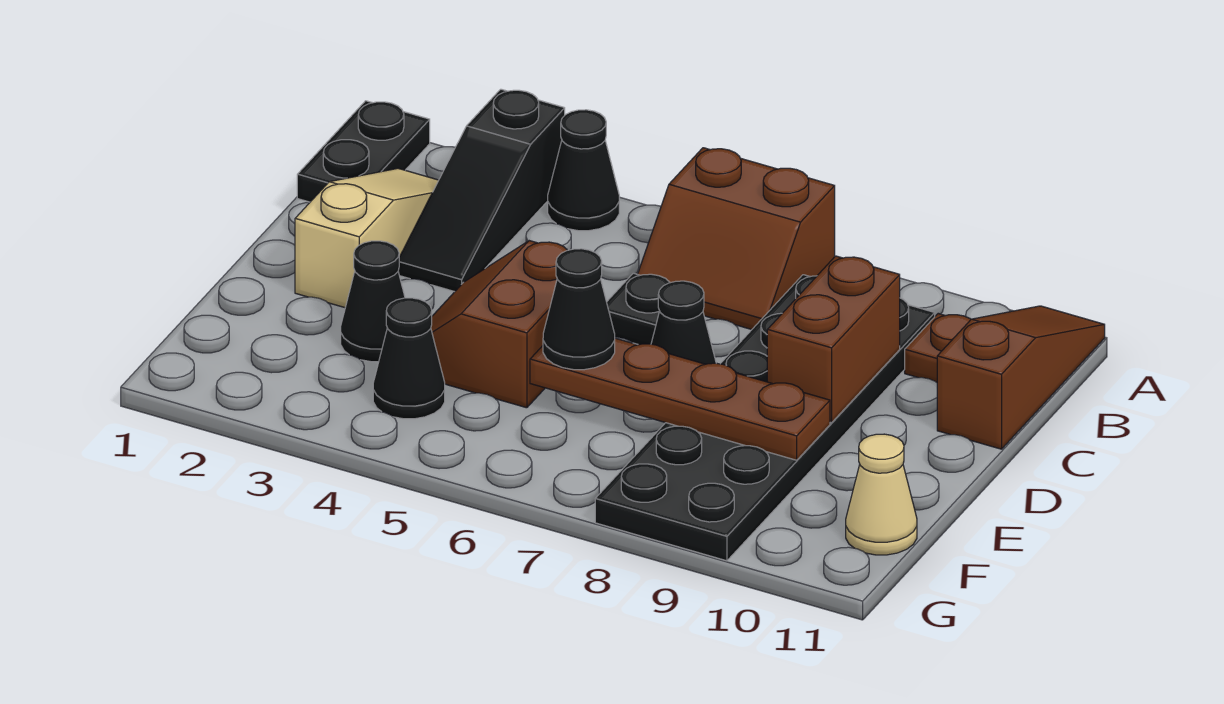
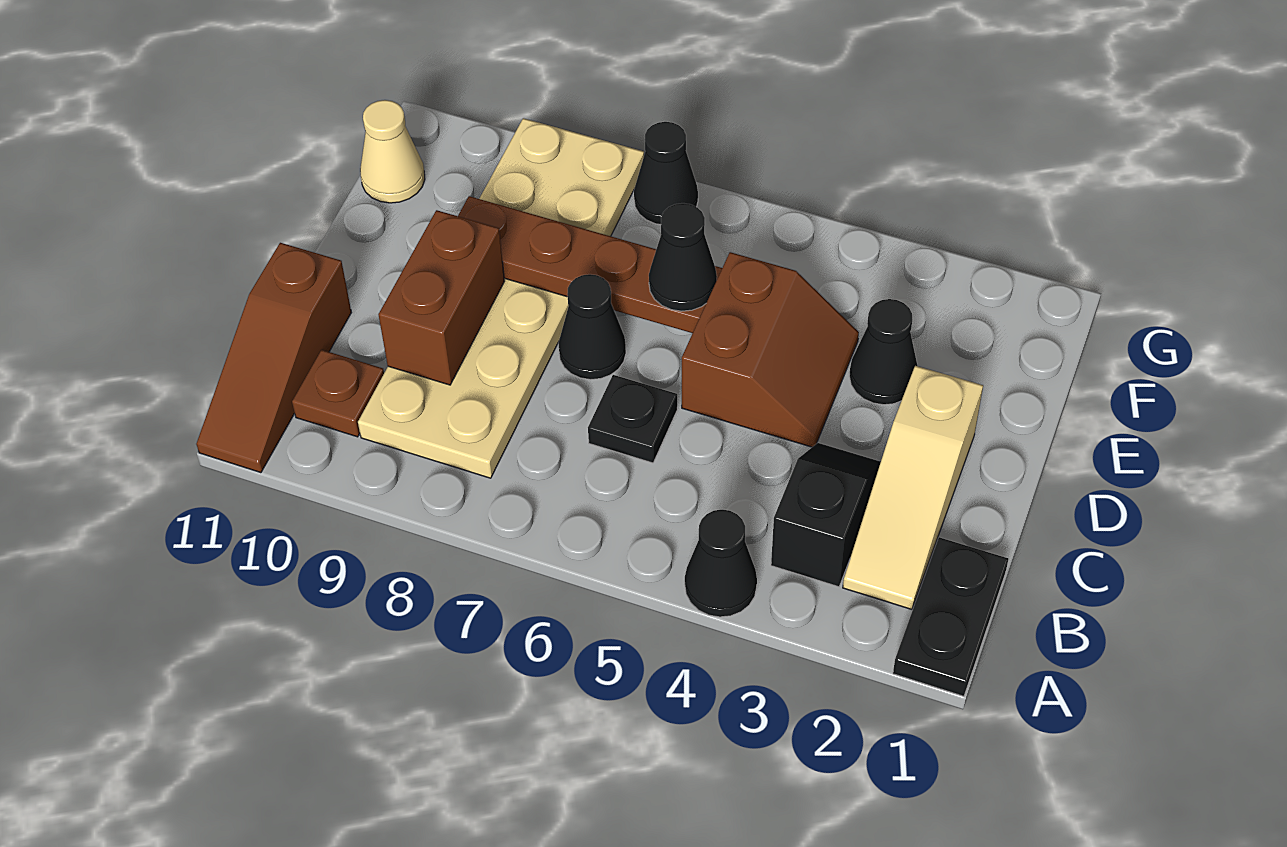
black slope A3:C3 level 1 top A -> black slope B3:C3 level 1 top B
brown slope A6:B7 level 1 top A -> none
black plate B8:G9 level 1 -> tan plate B8:G9 level 1
black cone F4 level 1 -> black cone G7 level 1

